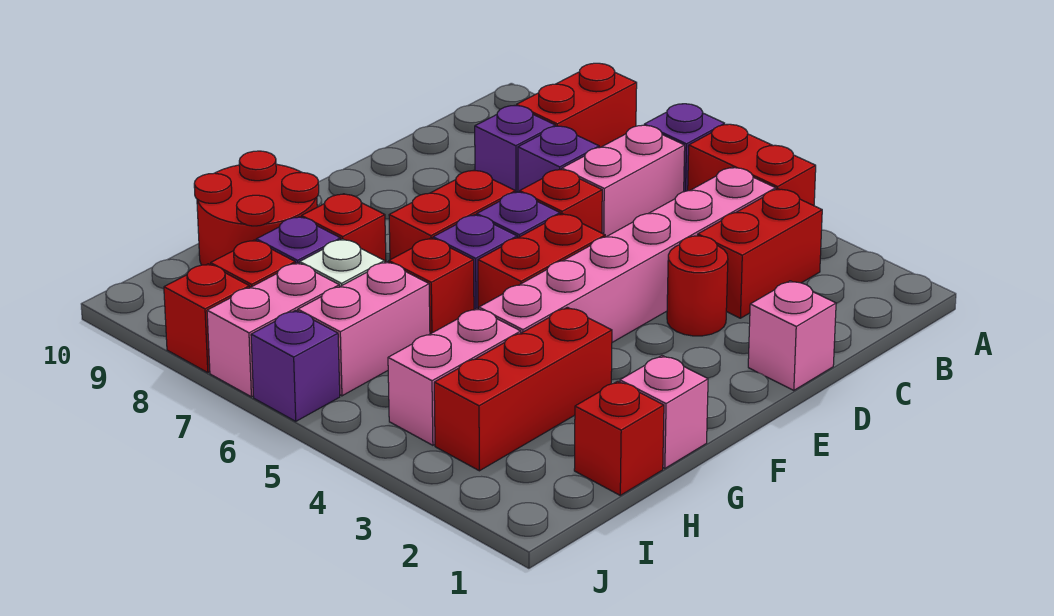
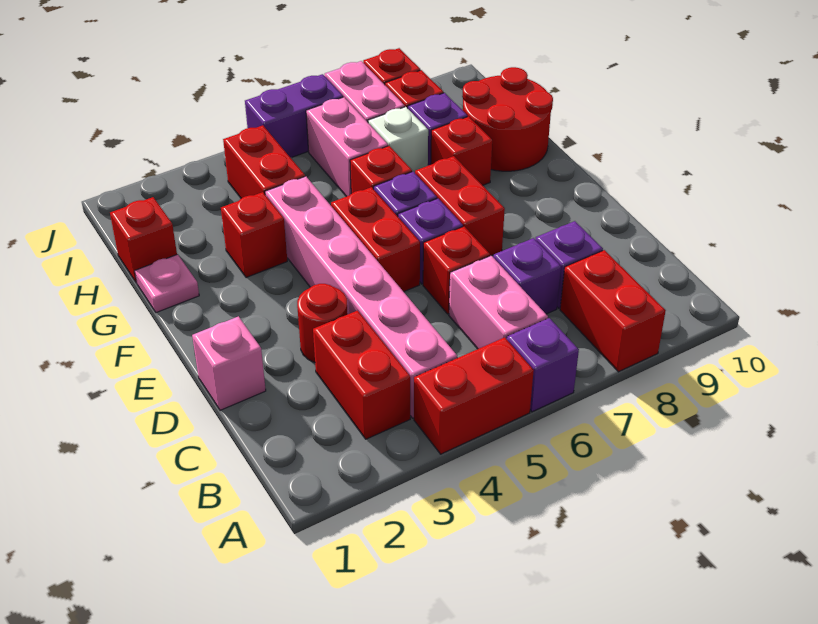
pink brick G1 level 1 -> pink plate G1 level 1
red brick G3:I3 level 1 -> red brick G3 level 1
pink brick H4:I4 level 1 -> red brick H4:I4 level 1
purple brick J6 level 1 -> purple brick J5:J6 level 1

